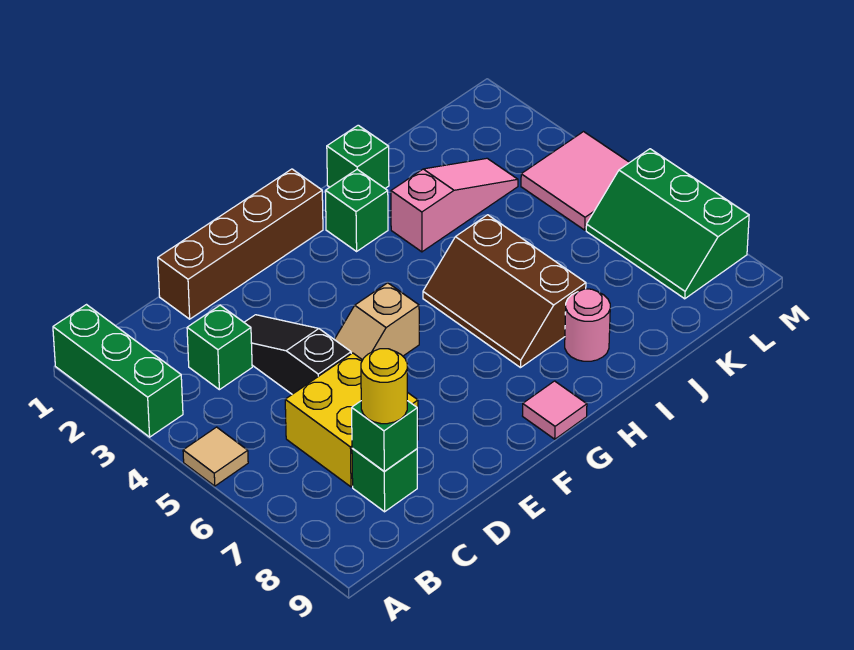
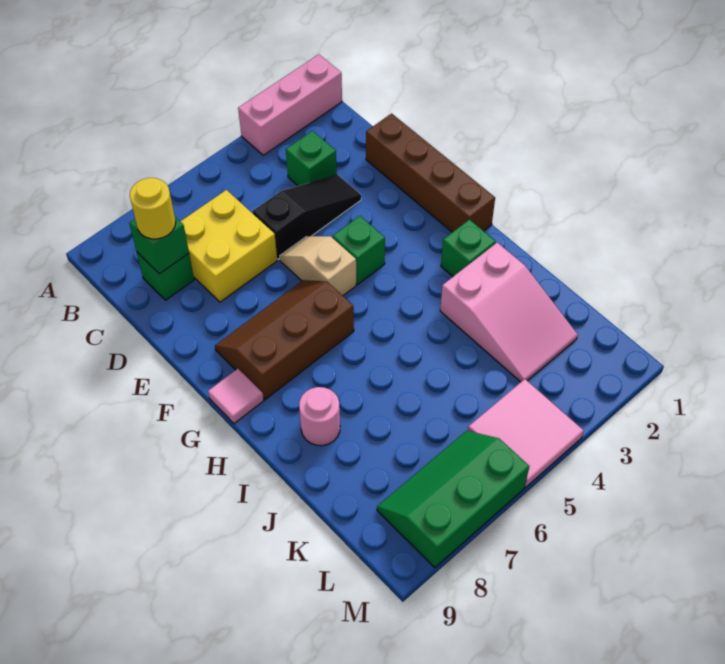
green brick A1:A3 level 1 -> pink brick A1:A3 level 1
tan tile A5 level 1 -> none
brown slope H5:I7 level 1 top I -> brown slope F6:G8 level 1 top G
green brick I1 level 1 -> green brick F4 level 1
pink slope I3:K3 level 1 top I -> pink slope I2:K3 level 1 top I

